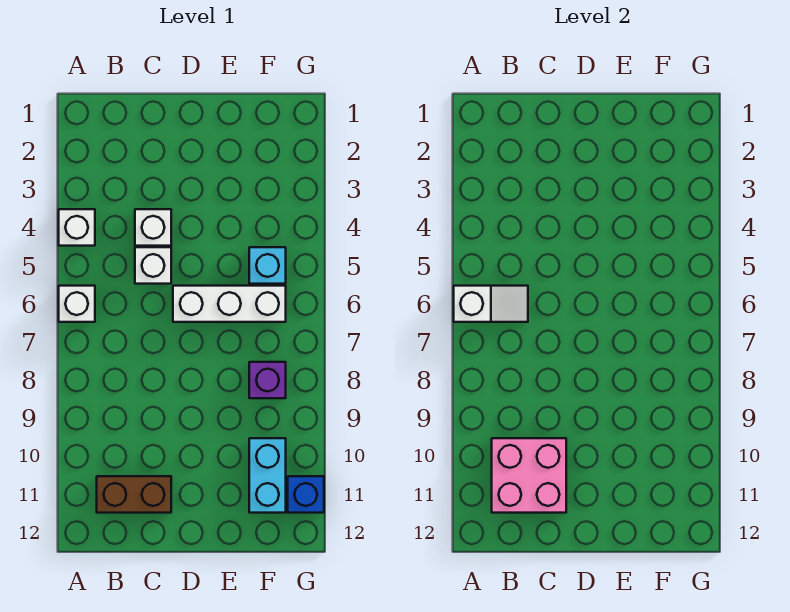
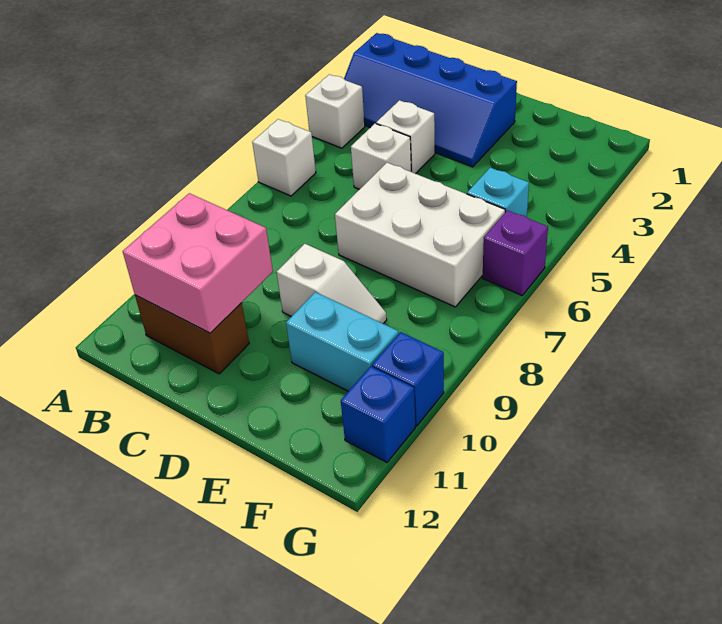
none -> blue slope A2:D3 level 1 top 2
white slope A6:B6 level 2 top A -> white slope D9:E9 level 1 top D
white brick D6:F6 level 1 -> white brick D6:F7 level 1
purple brick F8 level 1 -> purple brick G6 level 1
cyan brick F10:F11 level 1 -> cyan brick E10:F10 level 1
none -> blue brick G10 level 1

